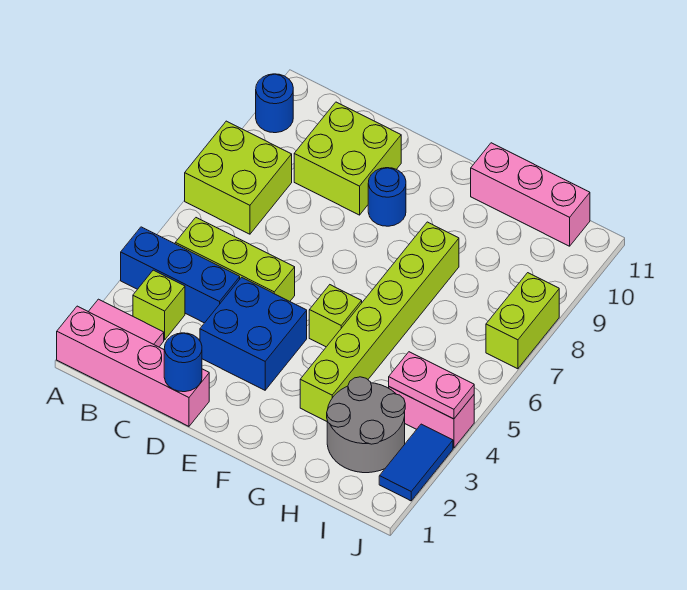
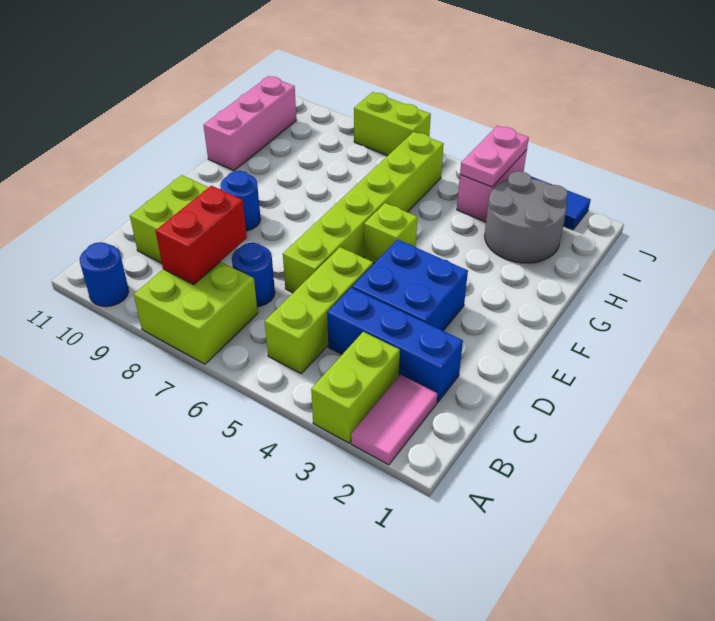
pink brick A1:D1 level 1 -> none
blue brick A4:C4 level 1 -> blue brick C2:C4 level 1
lime brick B3 level 1 -> lime brick A3:B3 level 1
none -> red brick B8:C8 level 2
blue round brick D1 level 2 -> blue round brick C7 level 1
lime brick G3:G8 level 1 -> lime brick D6:I6 level 1

